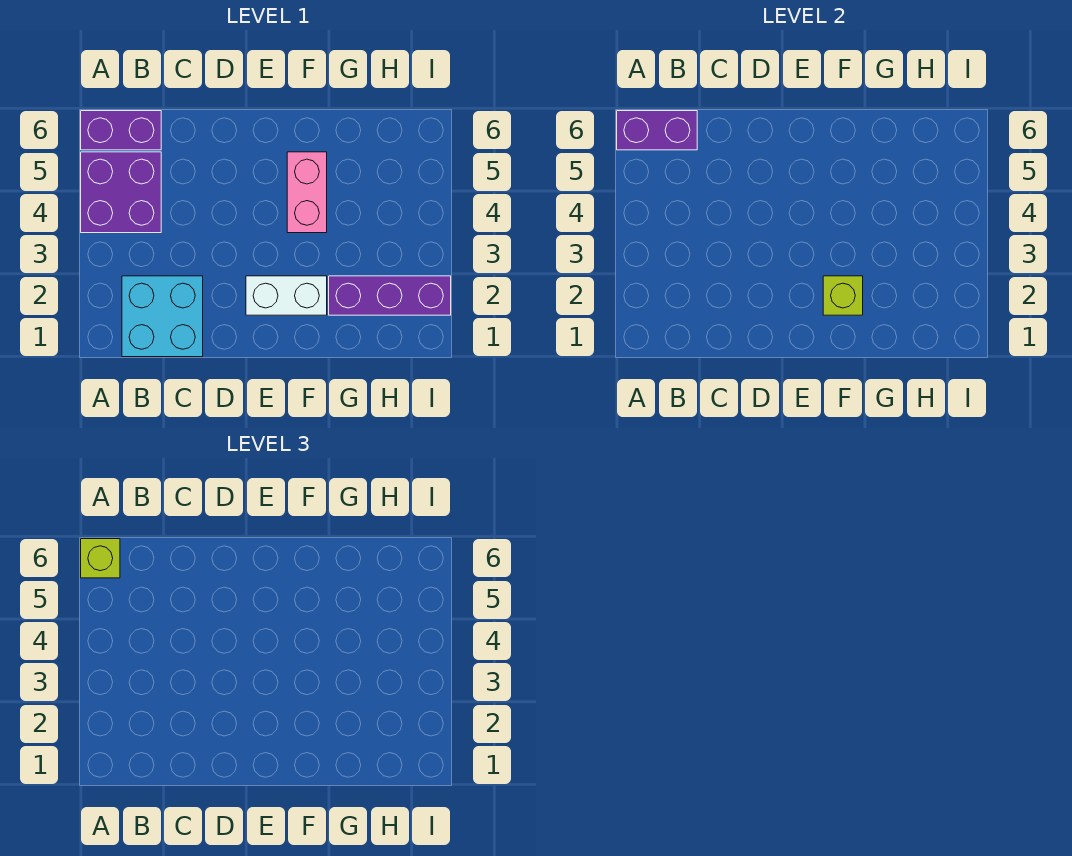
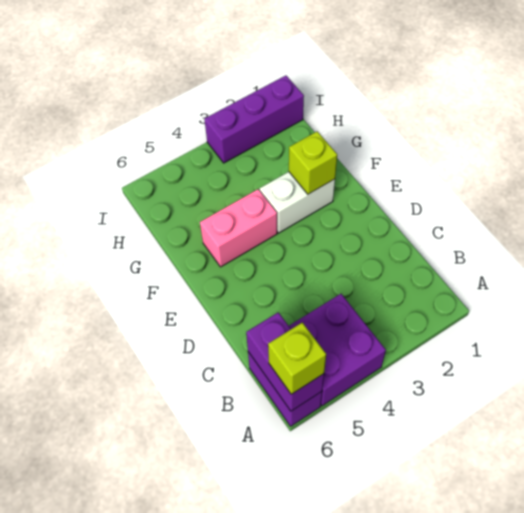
cyan brick B1:C2 level 1 -> none
white brick E2:F2 level 1 -> white brick F2:F3 level 1
purple brick G2:I2 level 1 -> purple brick I1:I3 level 1

